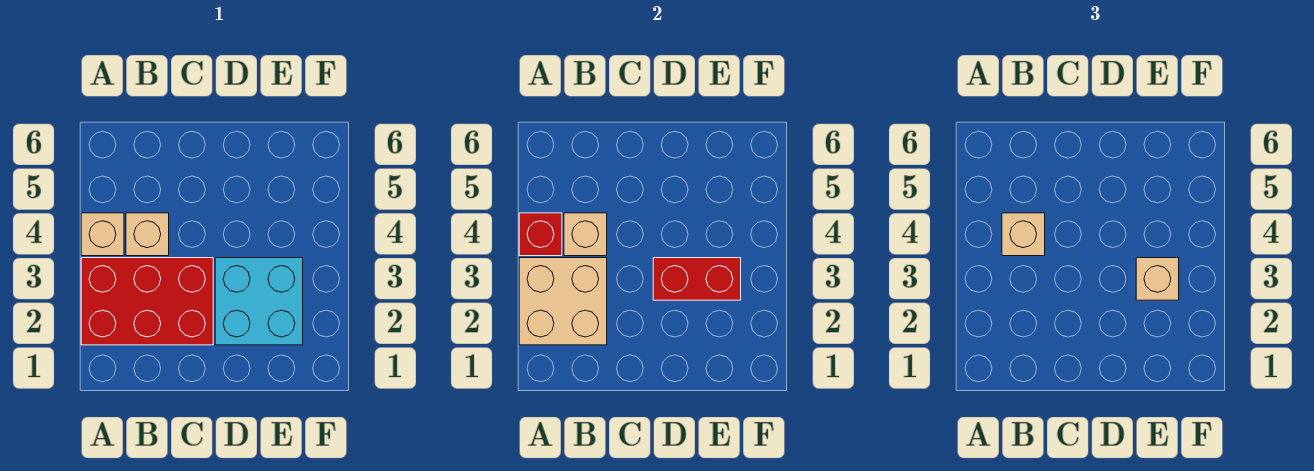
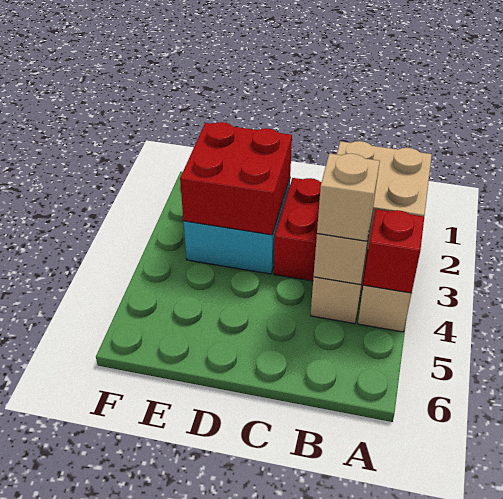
red brick D3:E3 level 2 -> red brick D2:E3 level 2
tan brick E3 level 3 -> none

